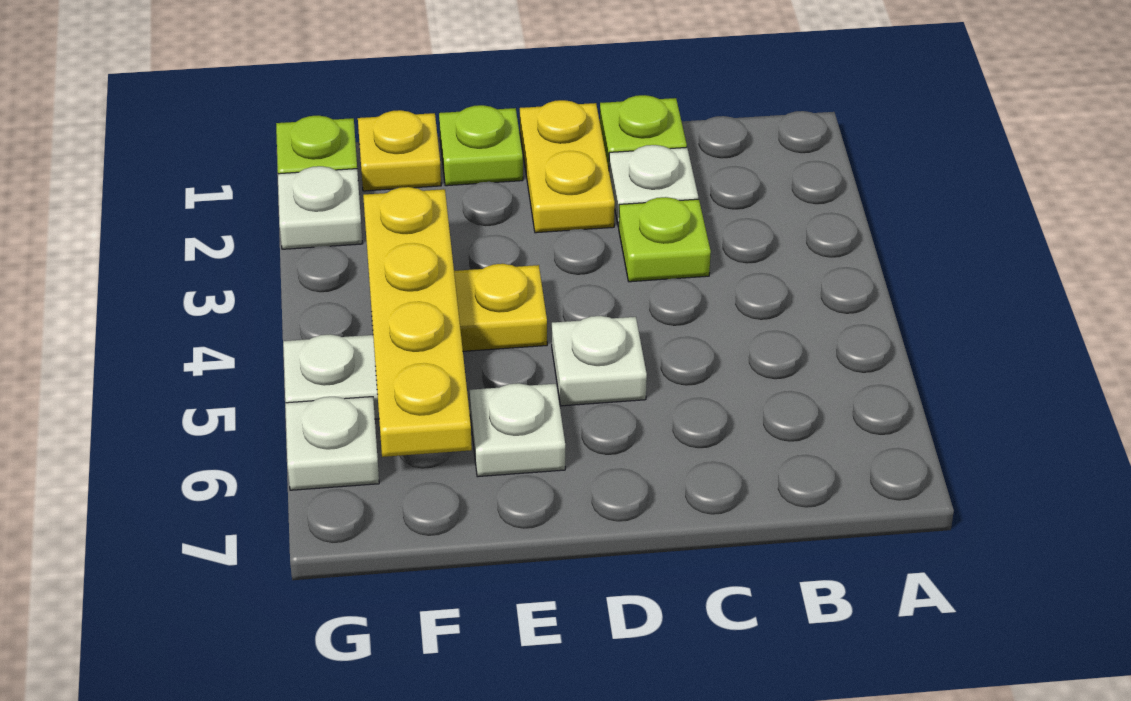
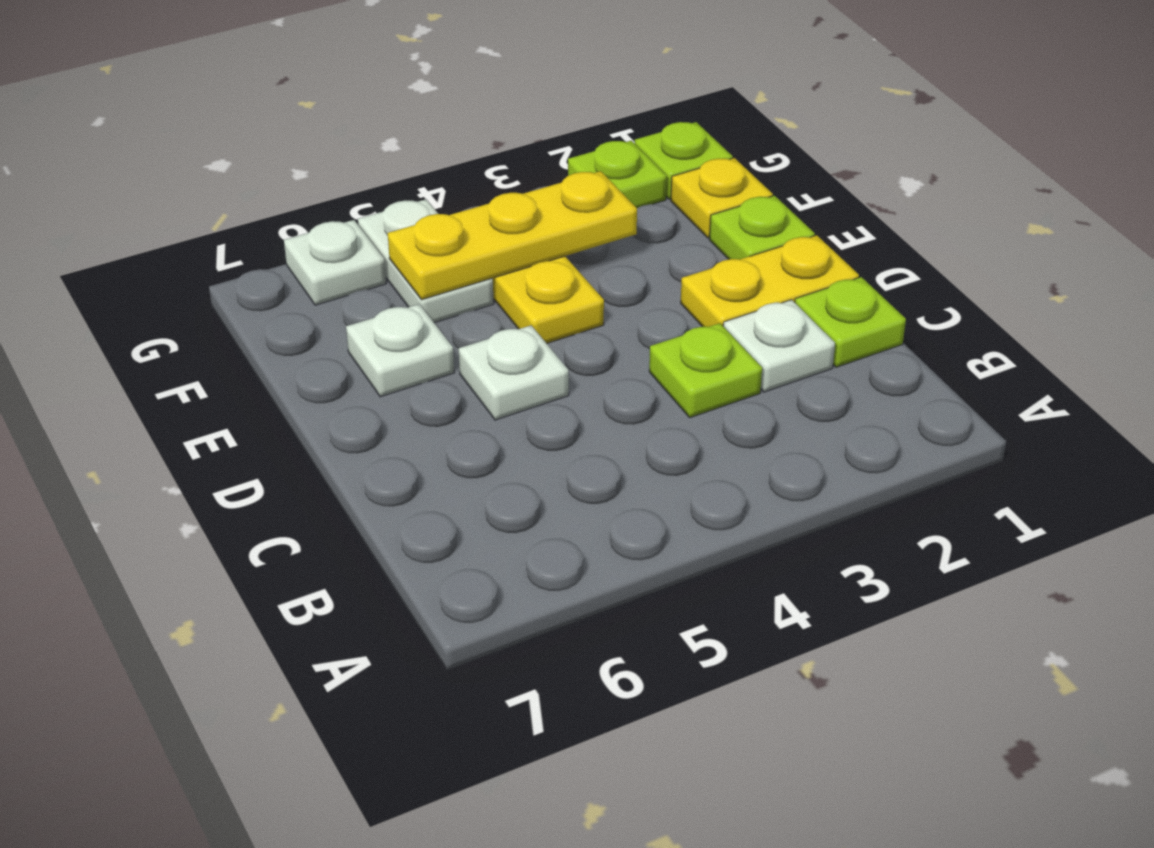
yellow plate F3:F6 level 2 -> yellow plate F3:F5 level 2
white plate G2 level 1 -> lime plate G2 level 1

